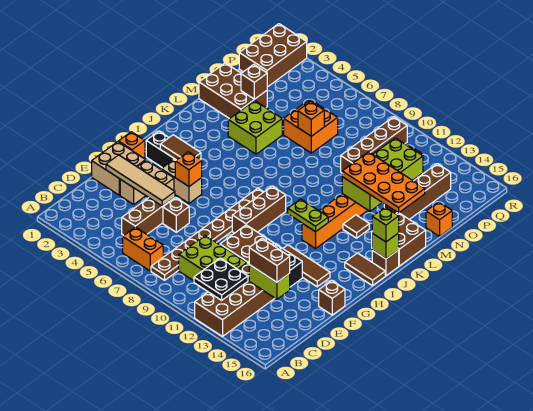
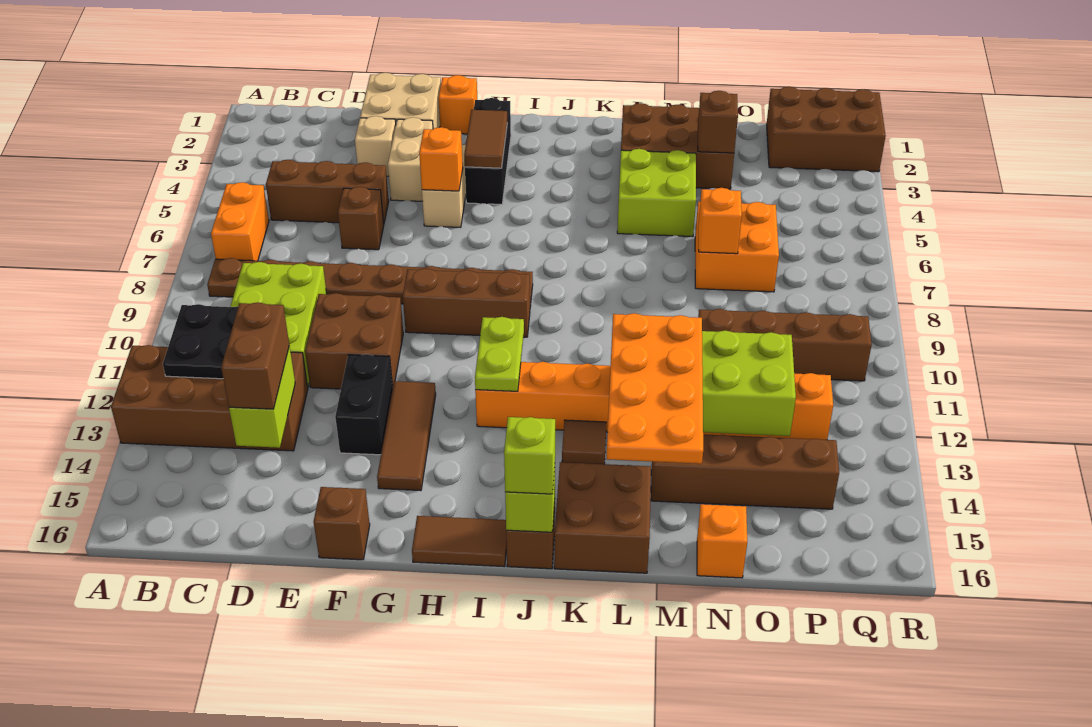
tan tile E2:E5 level 2 -> none
brown tile I15:I16 level 1 -> brown tile H16:I16 level 1
brown brick M1:N3 level 1 -> brown brick L2:N3 level 1

